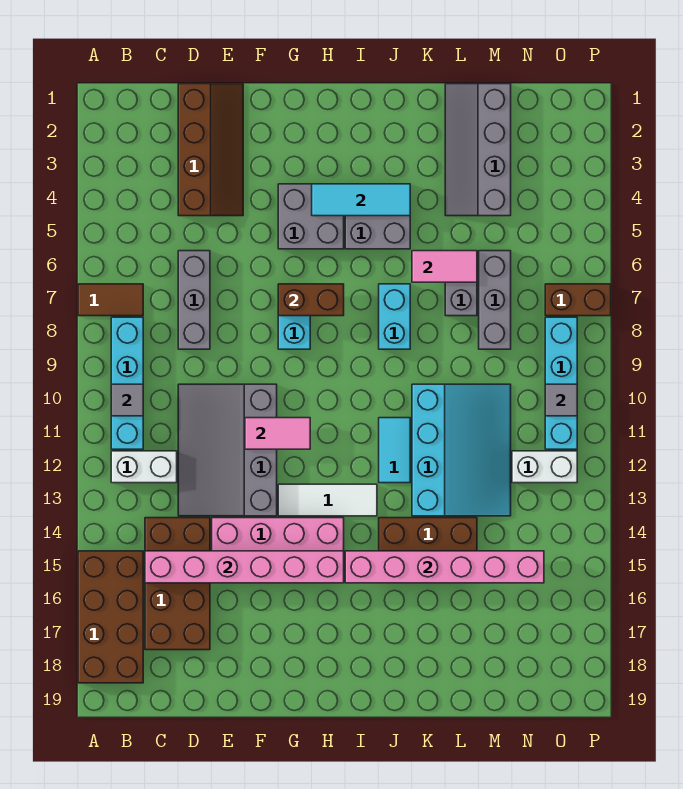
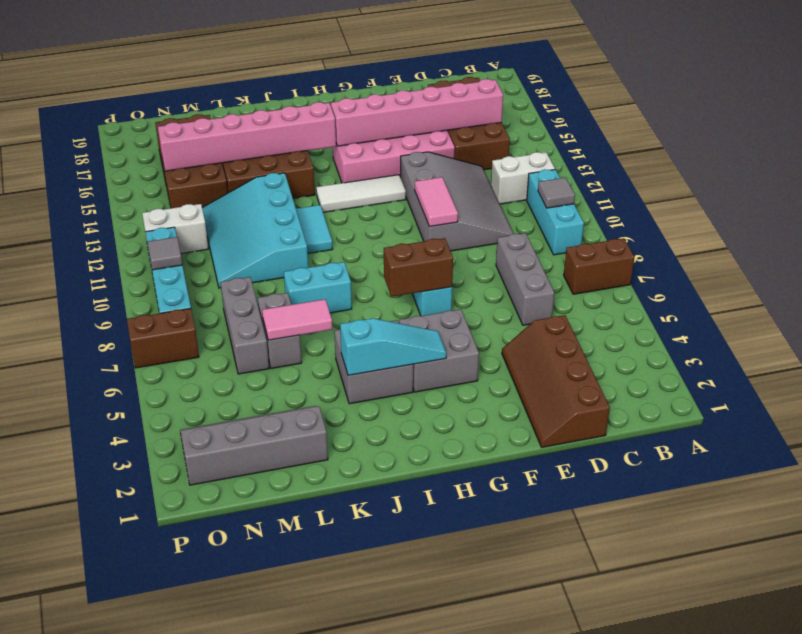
brown tile A7:B7 level 1 -> brown brick A7:B7 level 1
brown brick A15:B18 level 1 -> brown brick M14:N17 level 1
cyan brick B8:B11 level 1 -> cyan brick B9:B11 level 1
pink tile F11:G11 level 2 -> pink tile F10:F11 level 2
cyan tile H4:J4 level 2 -> cyan slope H4:J4 level 2 top J
cyan brick J7:J8 level 1 -> cyan brick J8:K8 level 1
grey slope L1:M4 level 1 top M -> grey slope L2:O3 level 1 top 2

